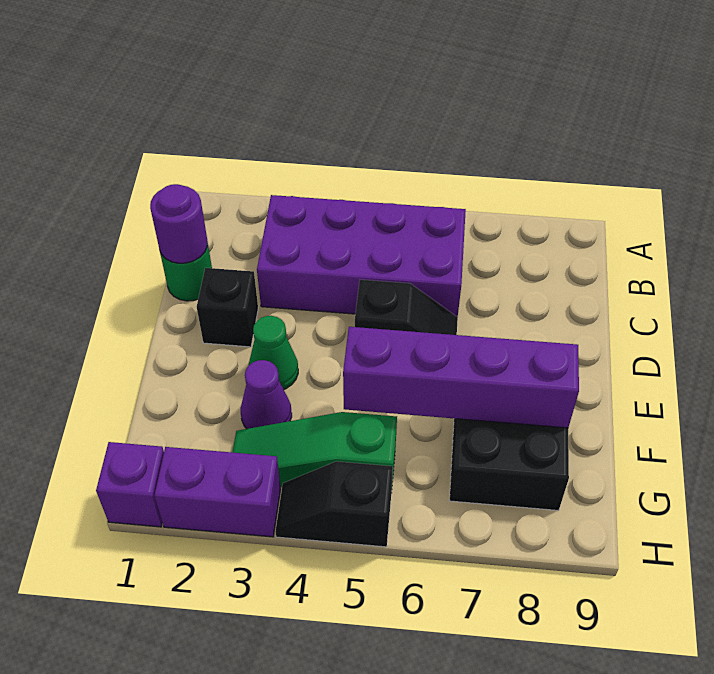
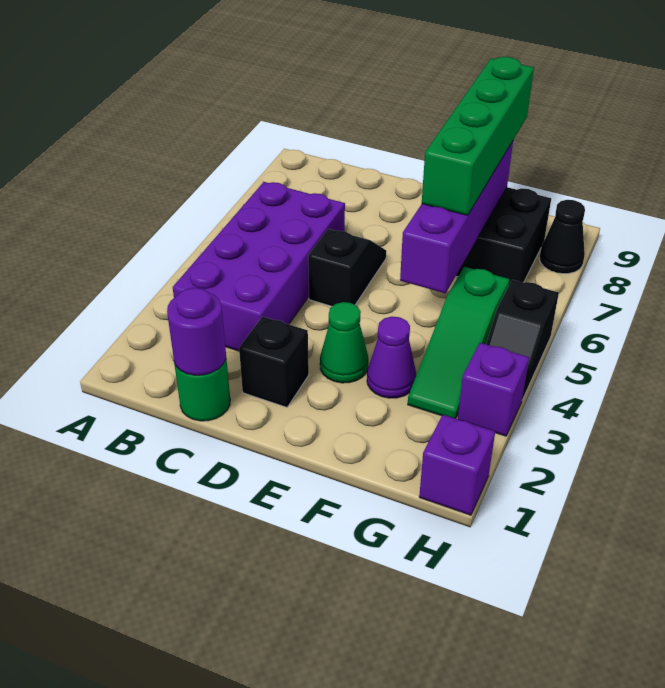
none -> green brick F6:F9 level 3
purple brick H2:H3 level 1 -> purple brick H3 level 1
none -> black cone H8 level 1

